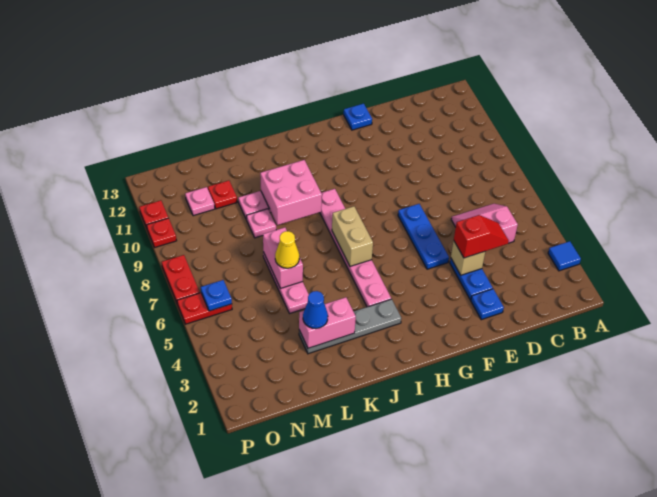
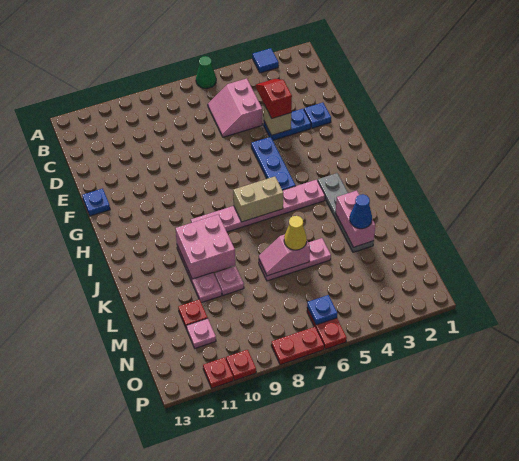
none -> green cone A6 level 1
blue plate F5:F7 level 1 -> blue plate F5:H5 level 1
pink brick L6:L7 level 2 -> pink slope L6:L7 level 2 top 6

